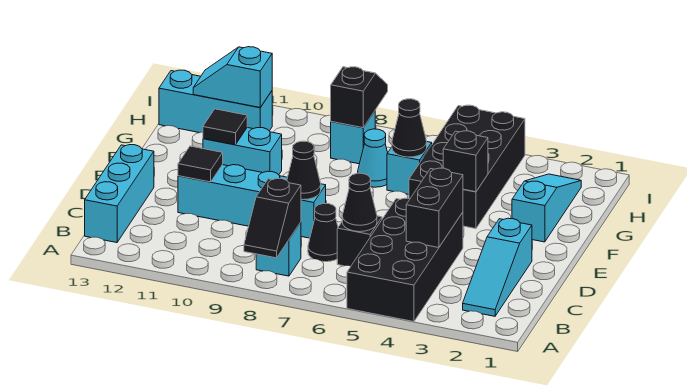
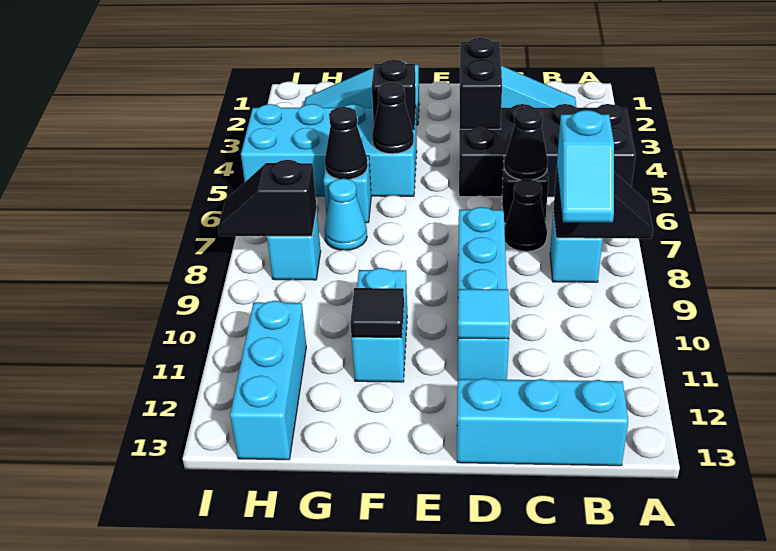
black brick C4:D4 level 2 -> black brick D3:D4 level 2
black cone D8 level 2 -> black cone F5 level 2
black tile D11 level 2 -> cyan tile D11 level 2
black brick F4:I5 level 1 -> cyan brick F4:I5 level 1
cyan slope H11:H12 level 2 top 11 -> cyan slope B8:B9 level 3 top 8

